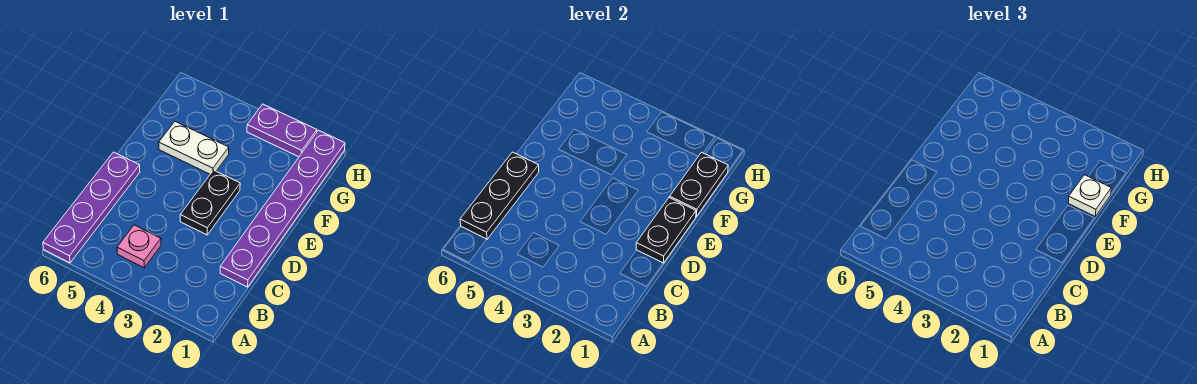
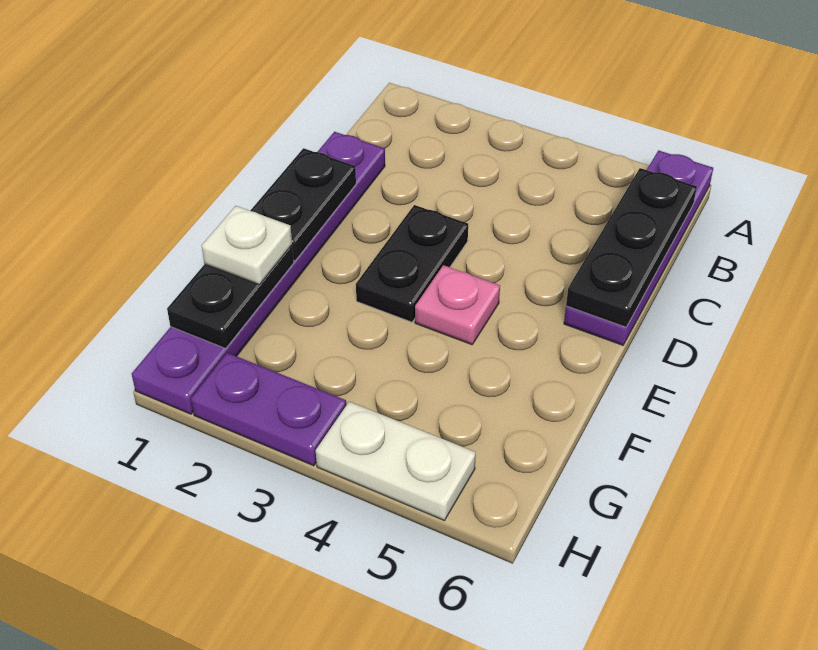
pink plate B4 level 1 -> pink plate E4 level 1
white plate F4:F5 level 1 -> white plate H4:H5 level 1

